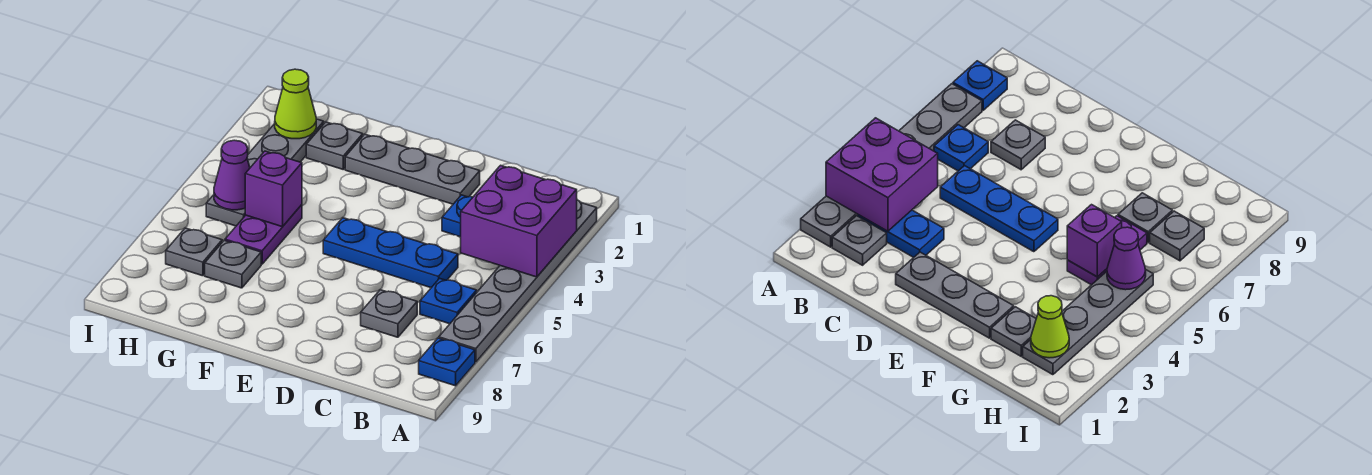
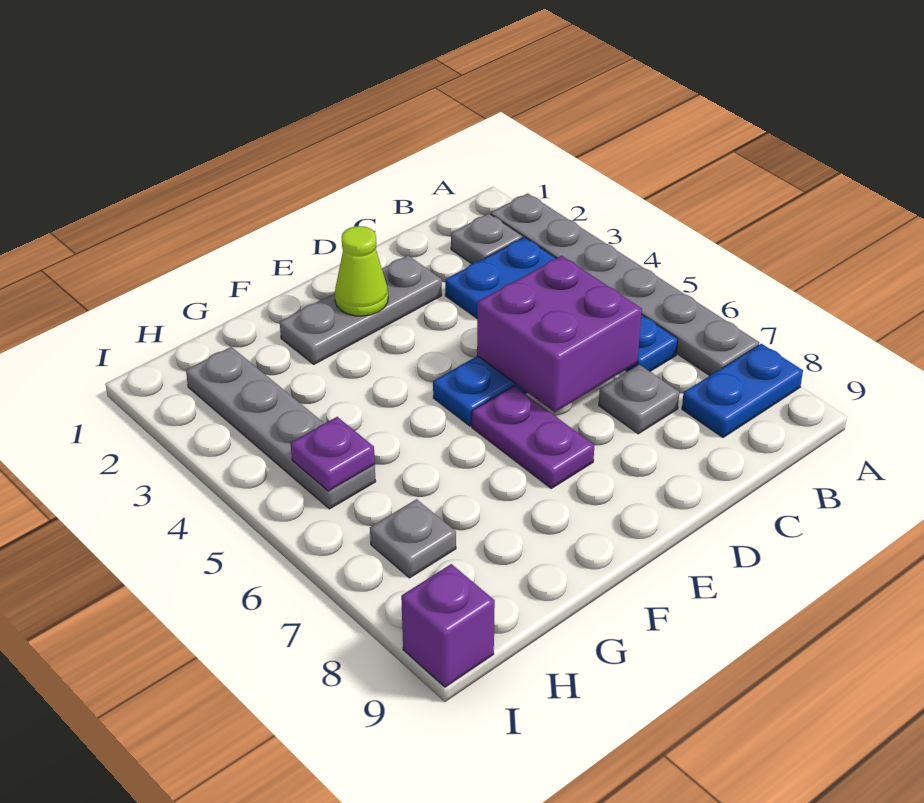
purple brick A3:B4 level 2 -> purple brick C5:D6 level 2
blue plate A8 level 1 -> blue plate A8:B8 level 1
grey plate G2 level 1 -> none
purple plate G5:G6 level 1 -> purple plate E6:E7 level 1
purple brick G5 level 2 -> purple brick I9 level 1
grey plate G7 level 1 -> none
lime cone H2 level 2 -> lime cone E2 level 2
purple cone H5 level 2 -> purple plate H5 level 2

